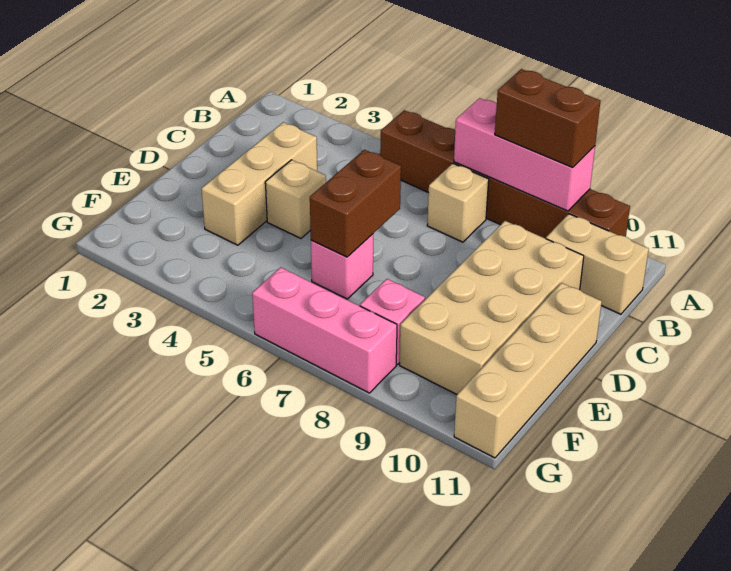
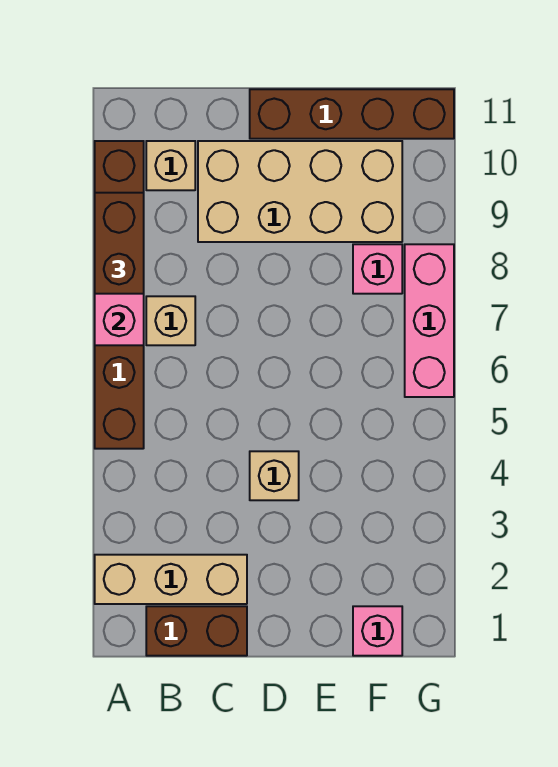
tan brick B10:B11 level 1 -> tan brick B10 level 1
tan brick C3:E3 level 1 -> tan brick A2:C2 level 1
brown brick D6:E6 level 2 -> brown brick B1:C1 level 1
tan brick D11:G11 level 1 -> brown brick D11:G11 level 1
pink brick E6 level 1 -> pink brick F1 level 1

